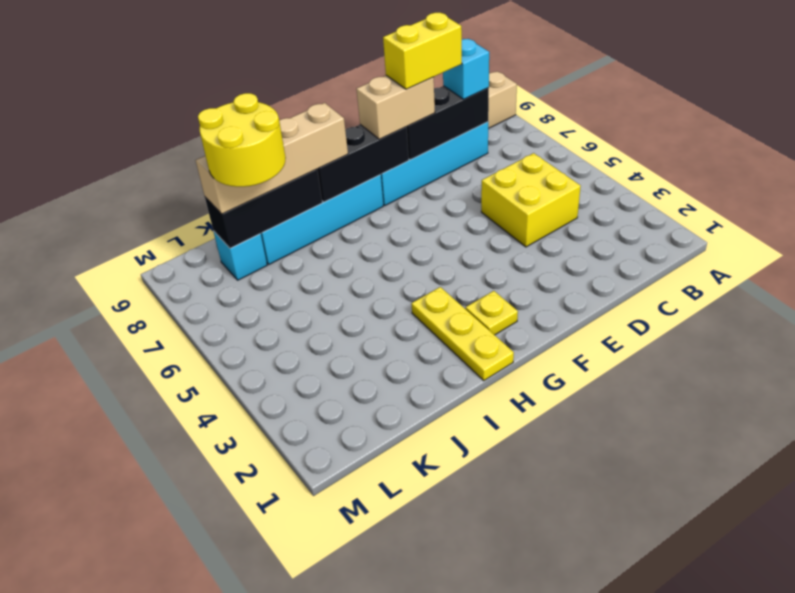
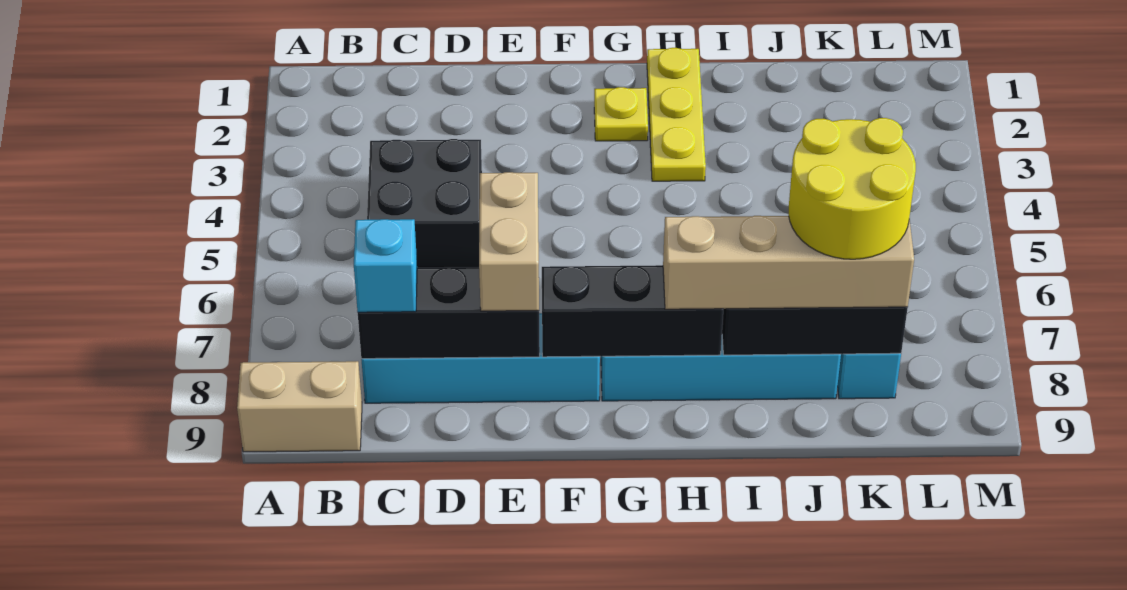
yellow brick C4:D5 level 1 -> black brick C4:D5 level 1
yellow brick D8:E8 level 4 -> none
tan brick E8:F8 level 3 -> tan brick E7:E8 level 3

